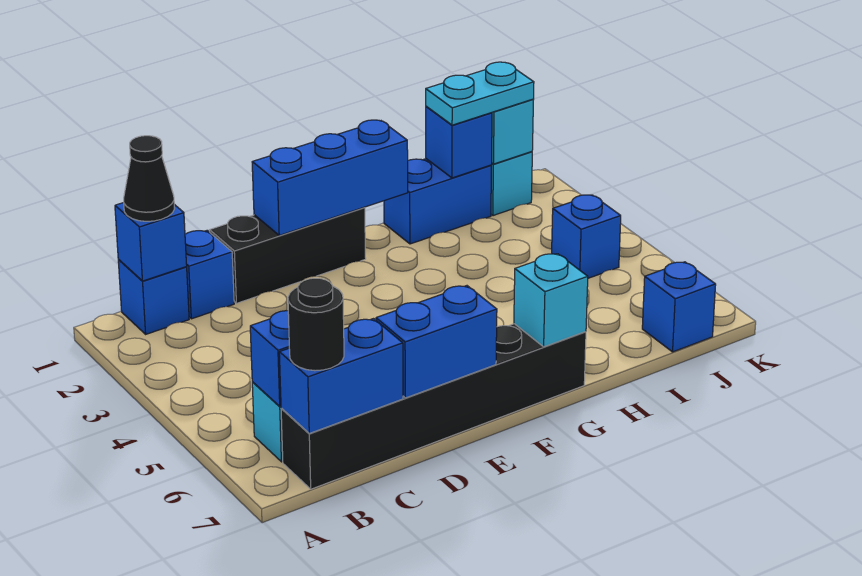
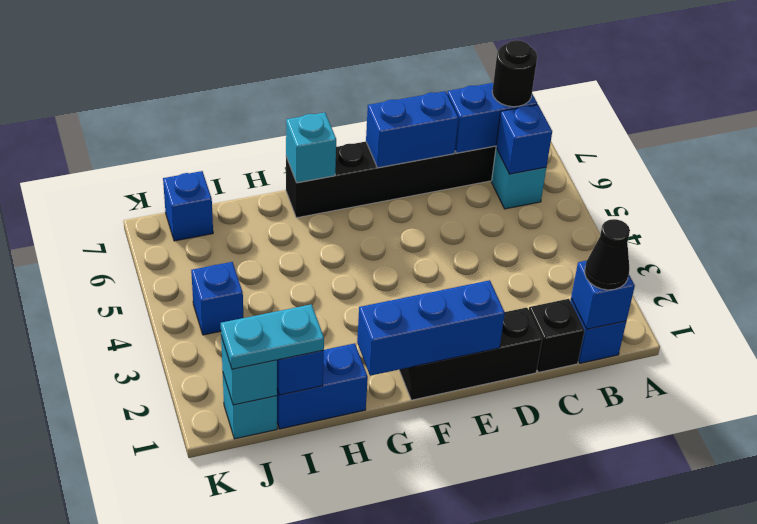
blue brick C1 level 1 -> black brick C1 level 1

